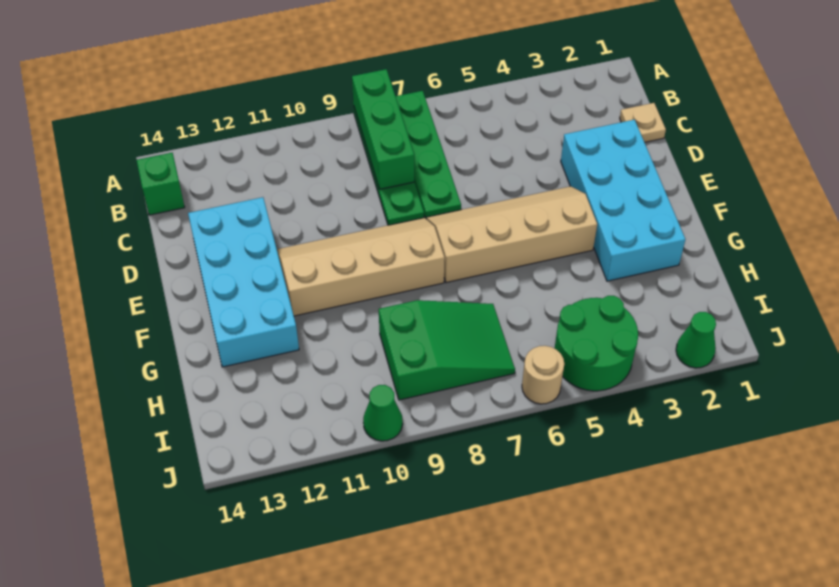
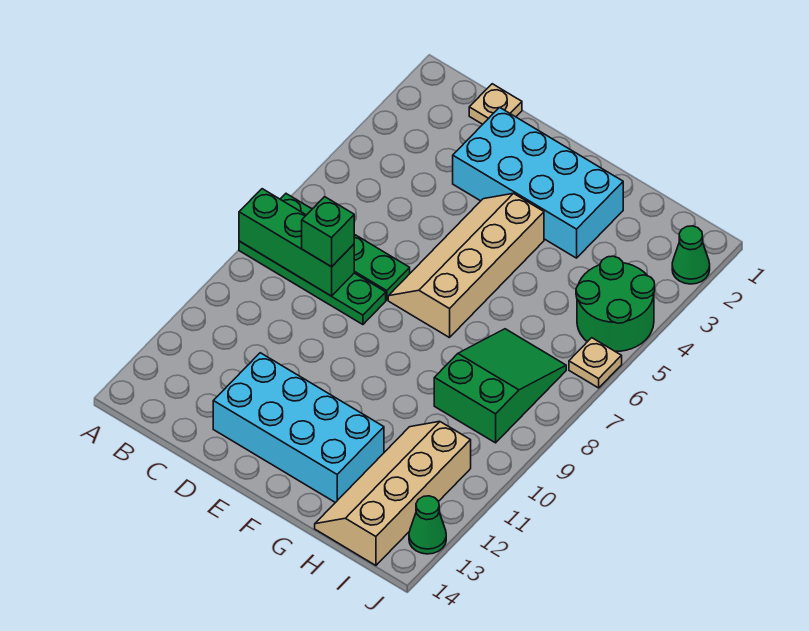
green brick B14 level 1 -> green brick C8 level 3
tan slope E8:F11 level 1 top F -> tan slope H11:I14 level 1 top I
tan round brick J6 level 1 -> tan plate J6 level 1
green cone J10 level 1 -> green cone J13 level 1

